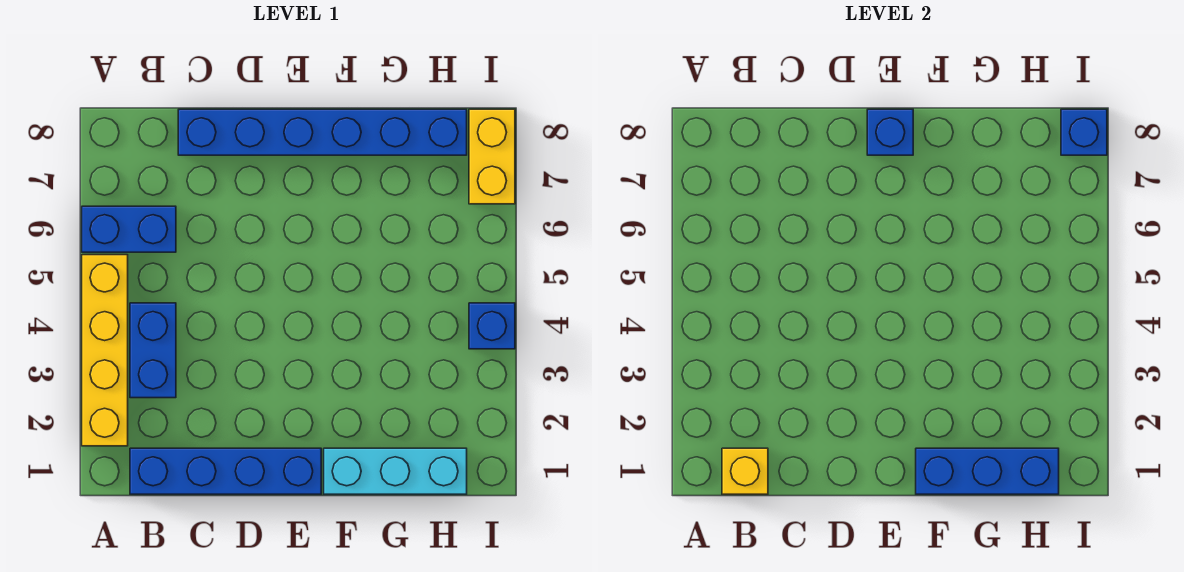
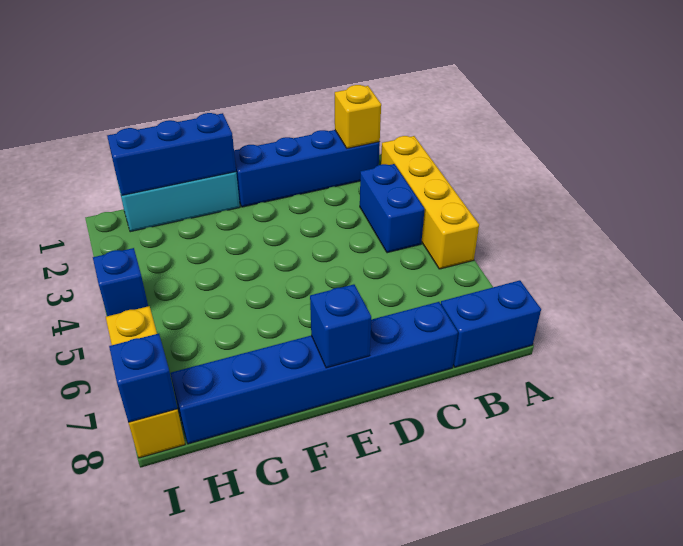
blue brick A6:B6 level 1 -> blue brick A8:B8 level 1
yellow brick I7:I8 level 1 -> yellow brick I6:I8 level 1

